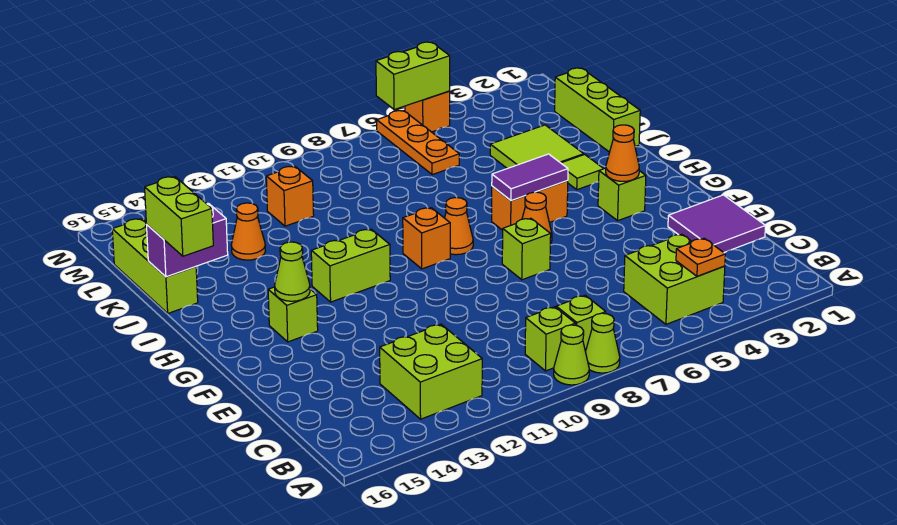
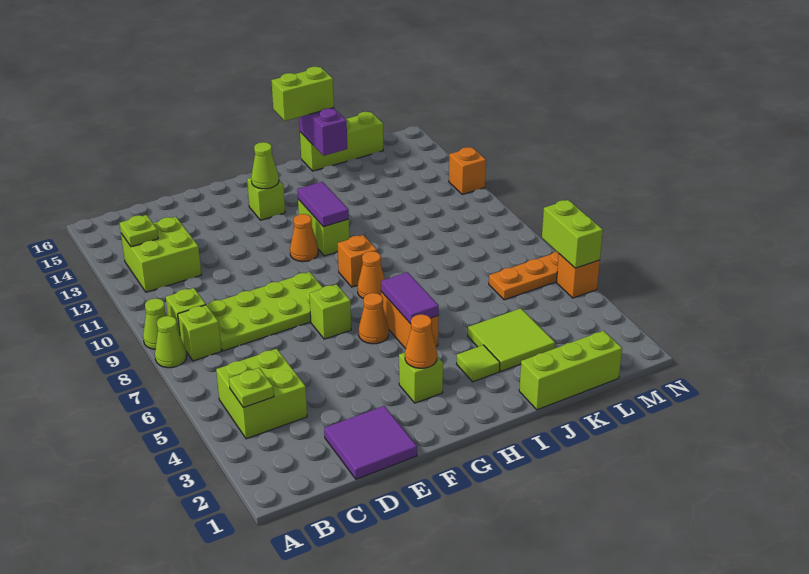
orange plate B4 level 2 -> lime plate B4 level 2
none -> lime plate B13 level 2
none -> lime plate C8:F9 level 1
none -> purple tile H11:H12 level 2
orange cone K13 level 1 -> orange cone G11 level 1
orange brick L11 level 1 -> orange brick N12 level 1

